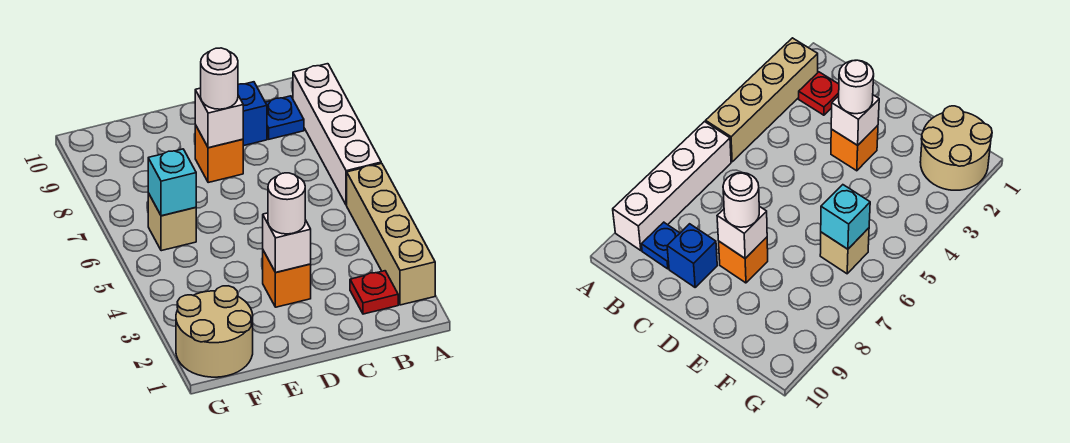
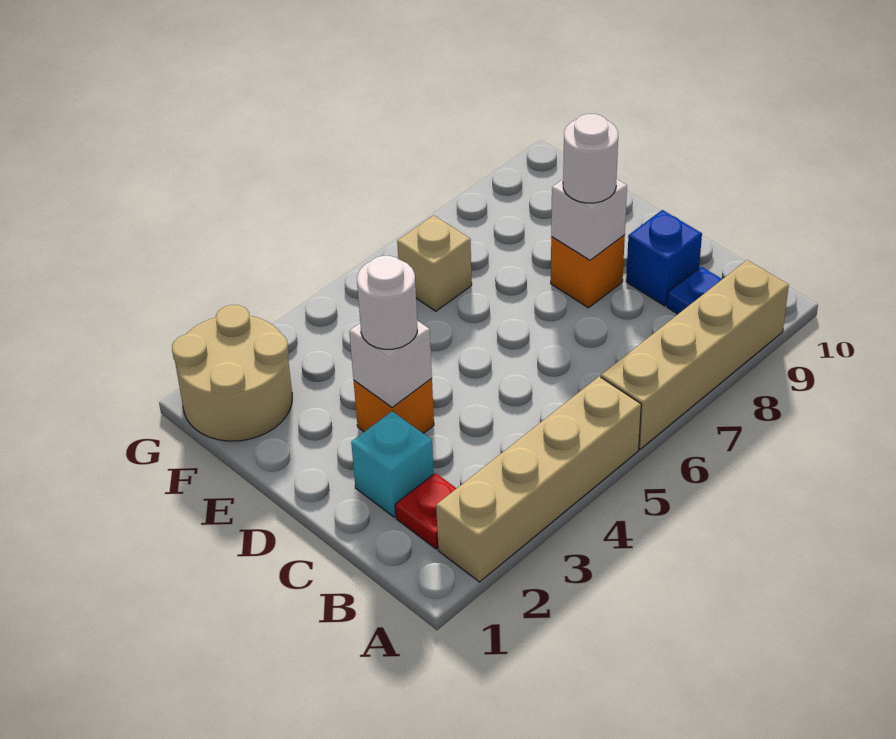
white brick A6:A9 level 1 -> tan brick A6:A9 level 1
cyan brick F6 level 2 -> cyan brick C2 level 1

